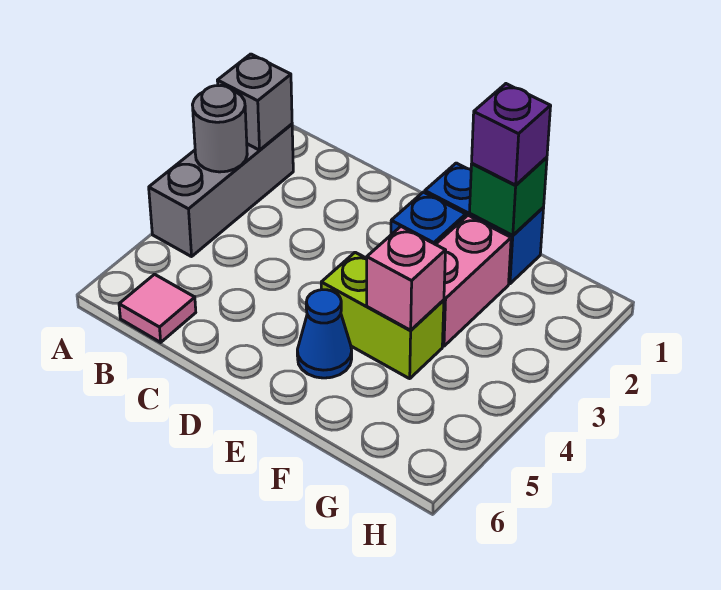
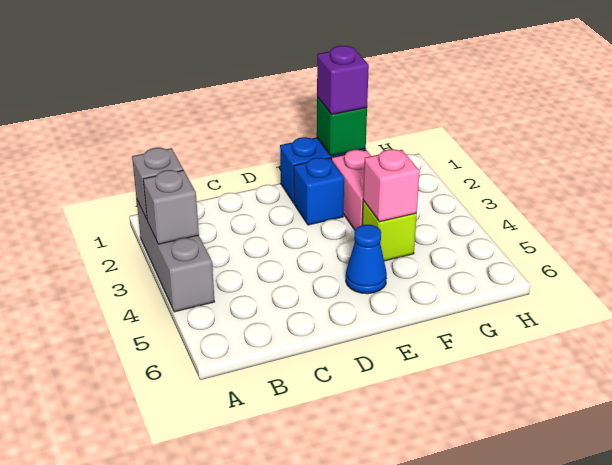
grey round brick A3 level 2 -> grey brick A3 level 2
pink tile B6 level 1 -> none
lime brick E4:F4 level 1 -> lime brick F4 level 1

